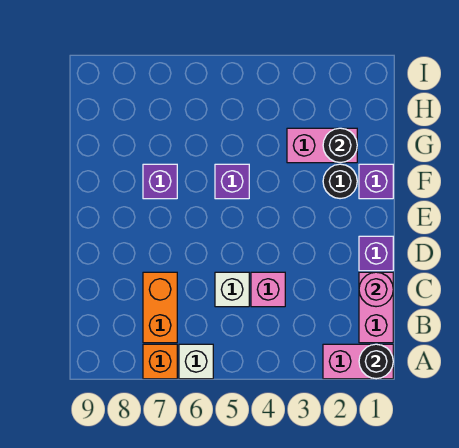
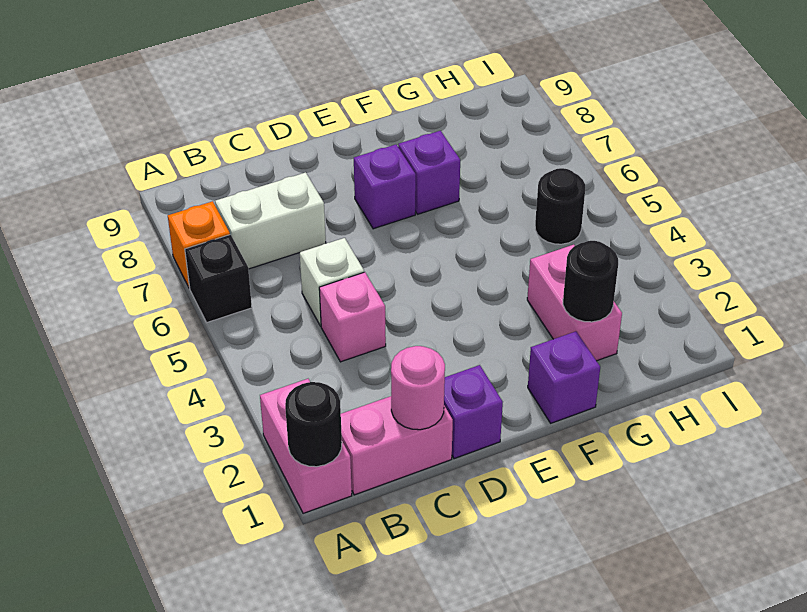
white brick A6 level 1 -> black brick A6 level 1
orange brick B7:C7 level 1 -> white brick B7:C7 level 1
black round brick F2 level 1 -> black round brick H5 level 1
purple brick F5 level 1 -> purple brick E7 level 1

